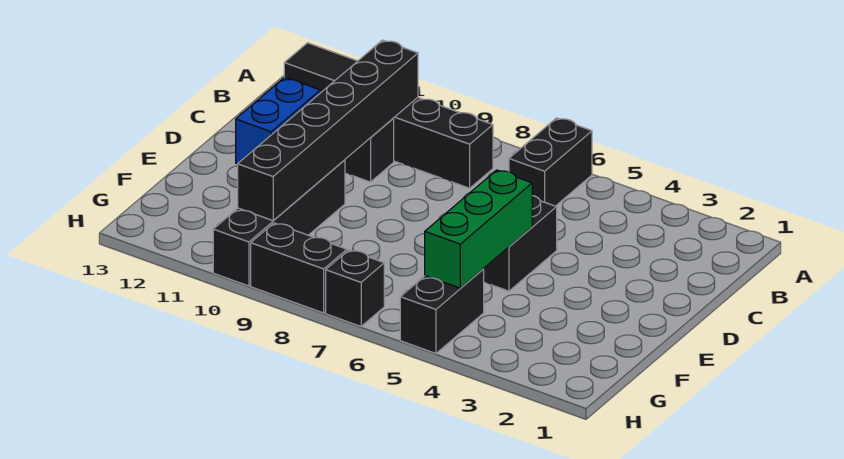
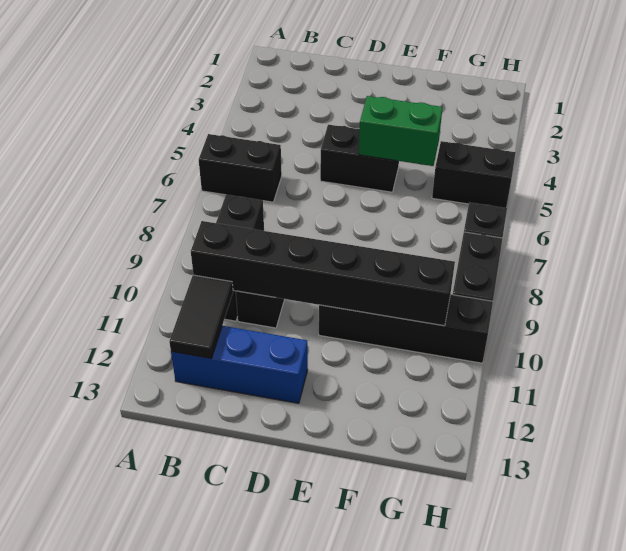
green brick E5:G5 level 2 -> green brick E5:F5 level 2

